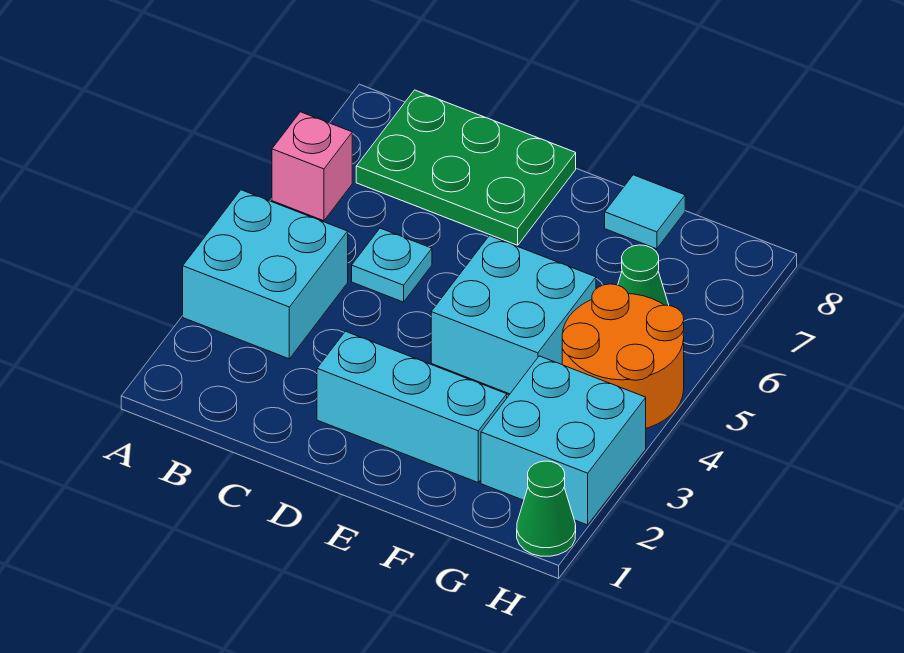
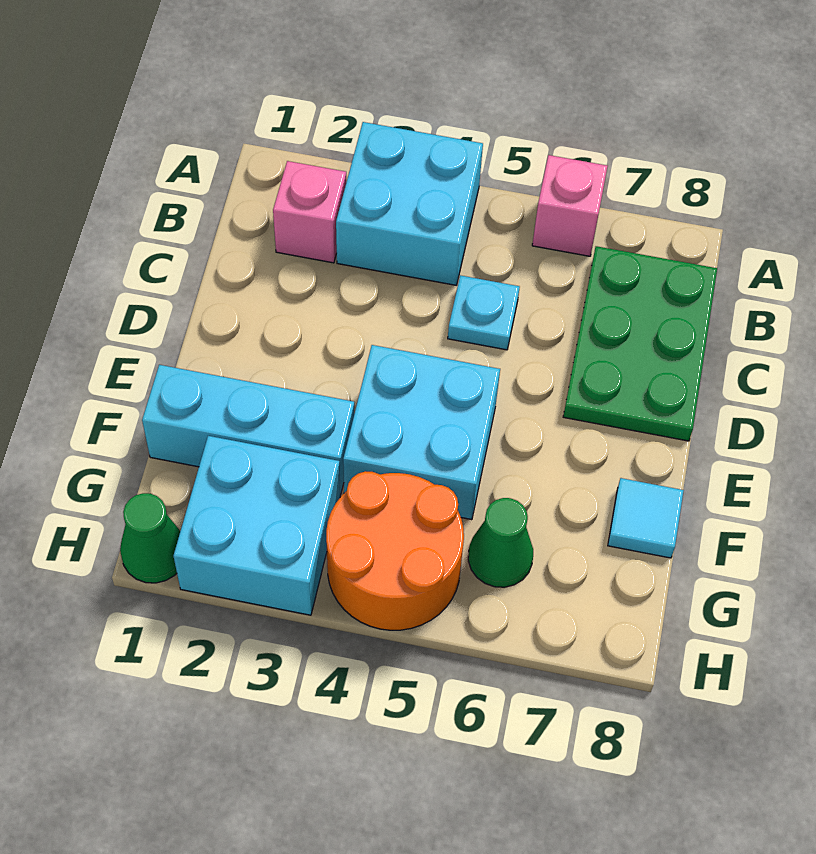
none -> pink brick B2 level 1
cyan brick D2:F2 level 1 -> cyan brick F1:F3 level 1

